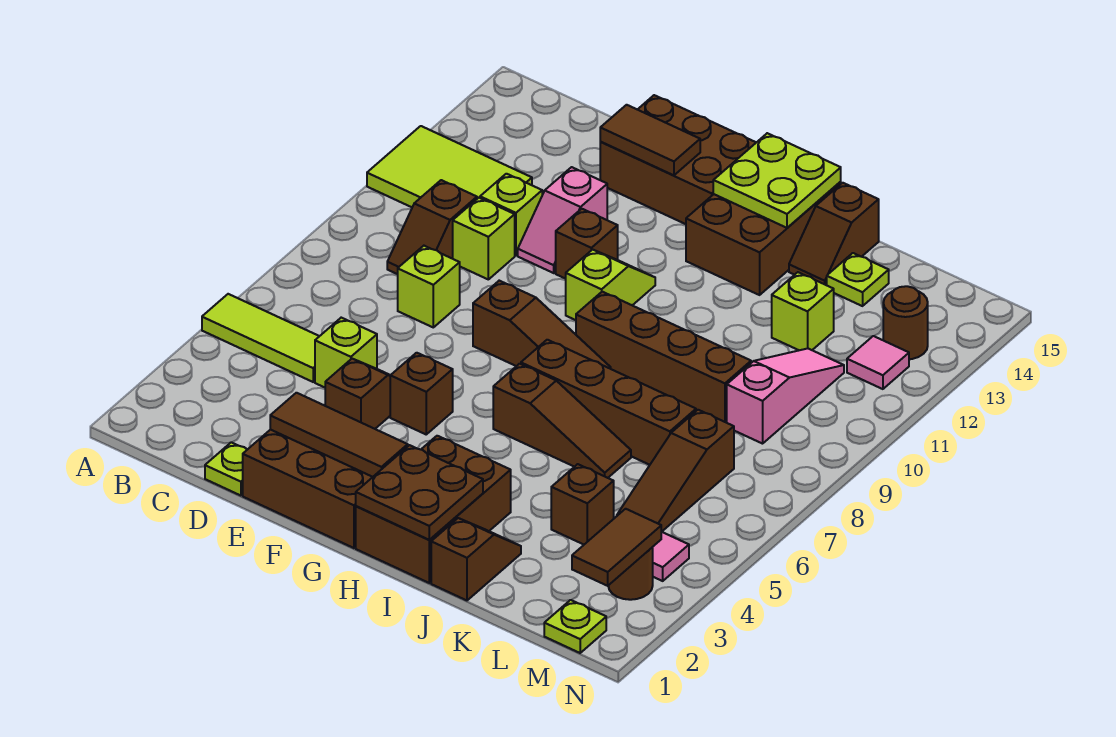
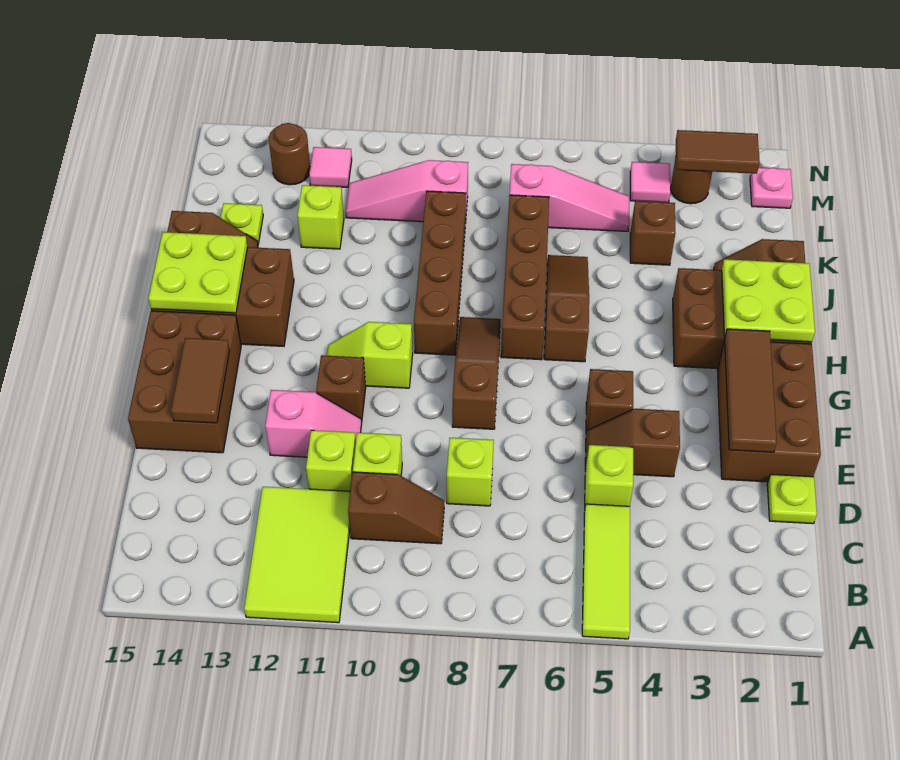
brown plate H1:I2 level 2 -> lime plate H1:I2 level 2
brown slope L5:L7 level 1 top 7 -> pink slope L5:L7 level 1 top 7
lime plate M1 level 1 -> pink plate M1 level 1

